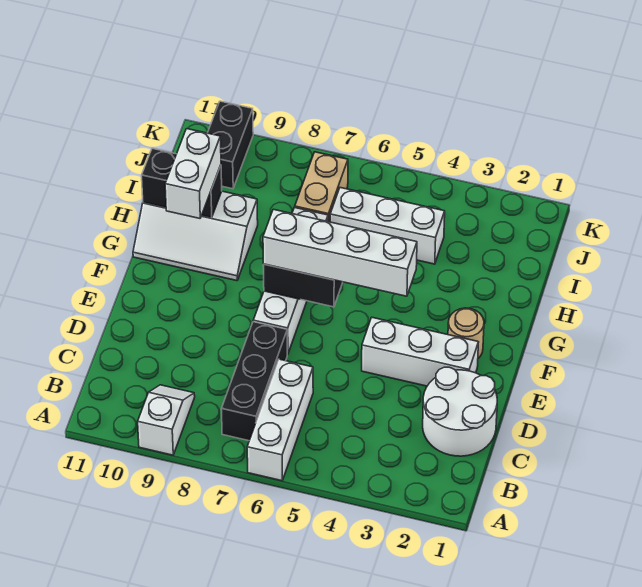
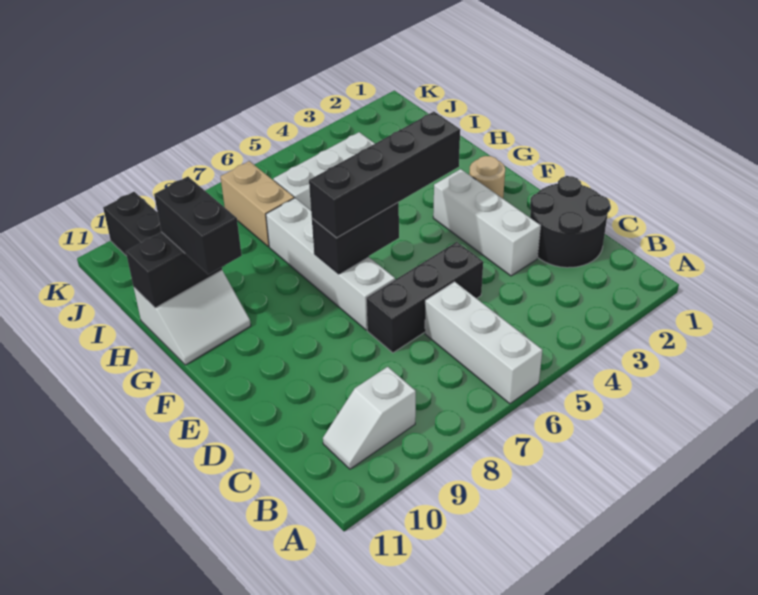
white slope A9:B9 level 1 top A -> white slope B9:B10 level 1 top 9
black brick B7:D7 level 1 -> black brick D5:D7 level 1
white round brick C1:D2 level 1 -> black round brick C1:D2 level 1
white brick E2:E4 level 1 -> white brick D3:F3 level 1
white brick F4:F7 level 3 -> black brick F4:F7 level 3
white slope G9:H11 level 1 top H -> white slope G10:H11 level 1 top H
white brick G10:H10 level 3 -> black brick G10:H10 level 3

